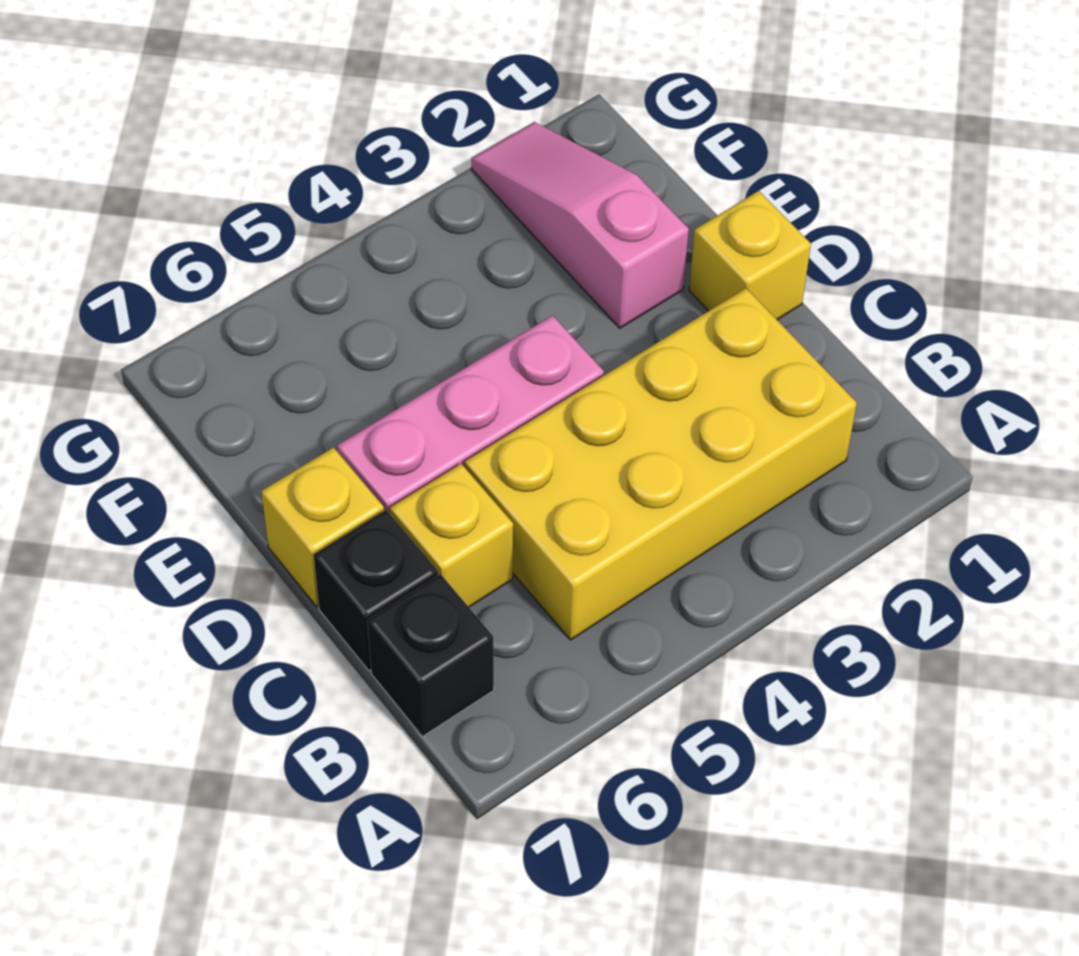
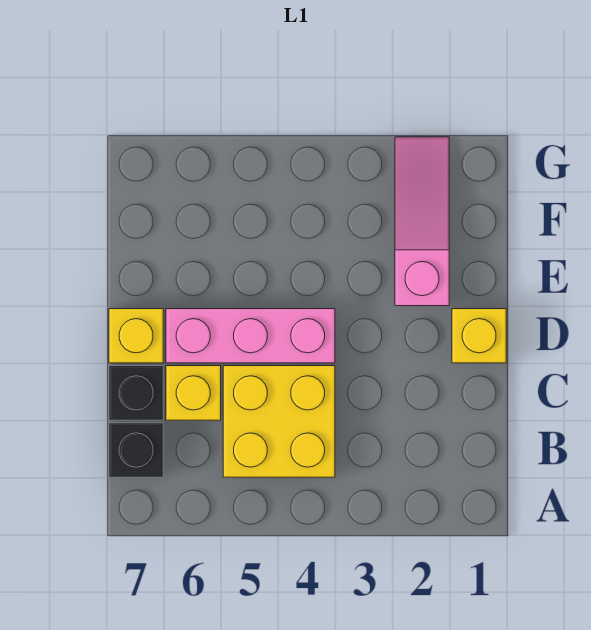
yellow brick B2:C5 level 1 -> yellow brick B4:C5 level 1

